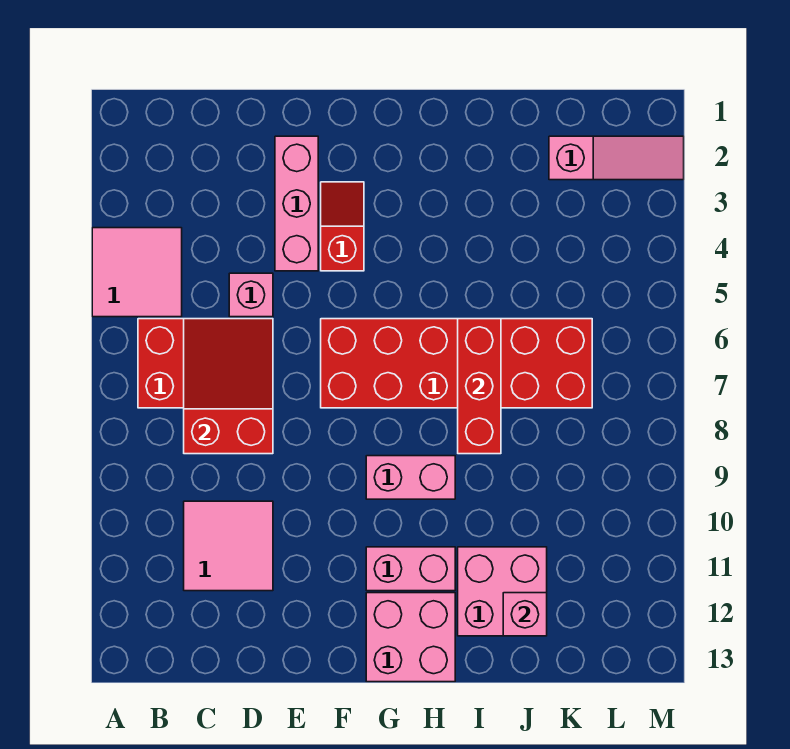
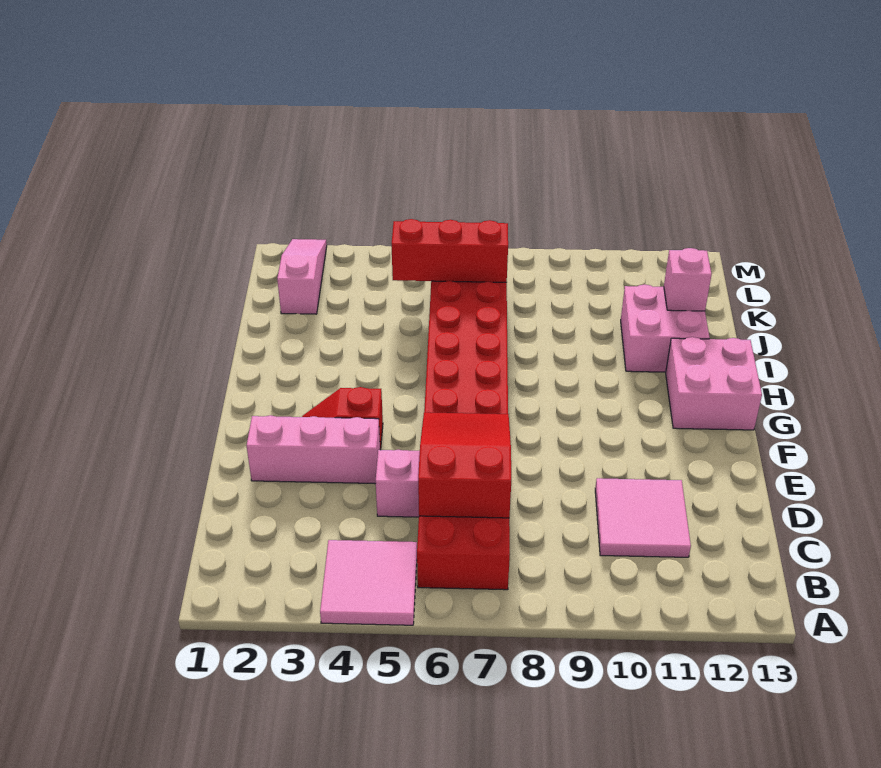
red slope C6:D8 level 2 top 8 -> red slope C6:E7 level 2 top C
pink brick G9:H9 level 1 -> none
pink brick G11:H11 level 1 -> none
red brick I6:I8 level 2 -> red brick K5:K7 level 2

